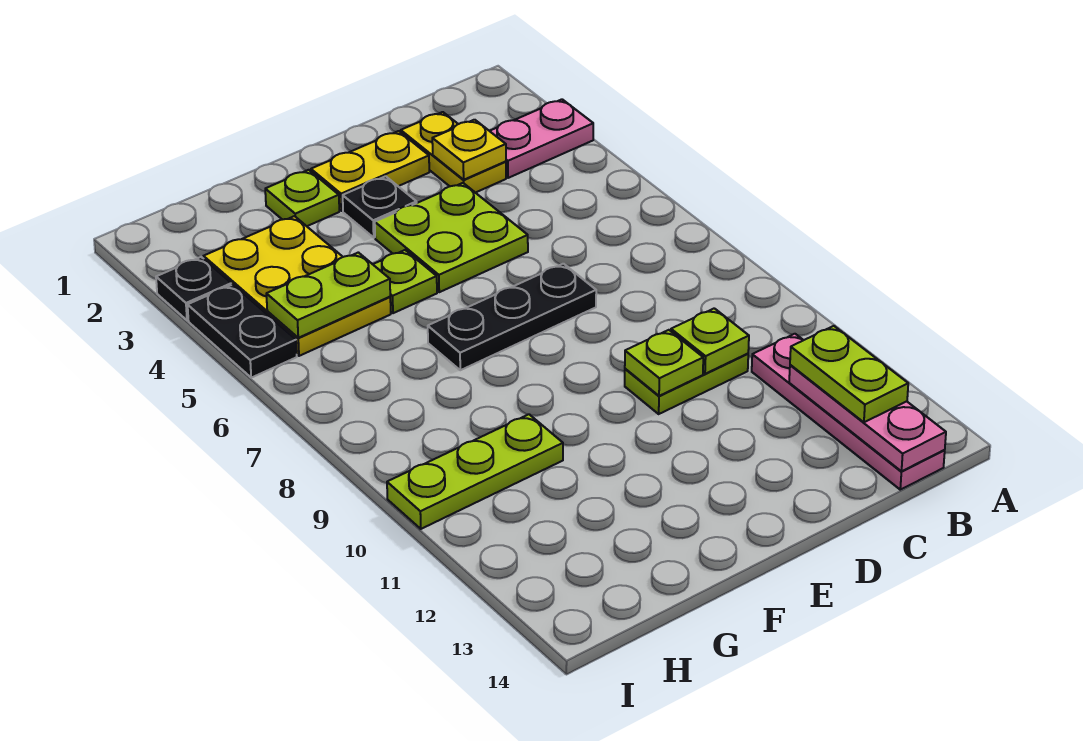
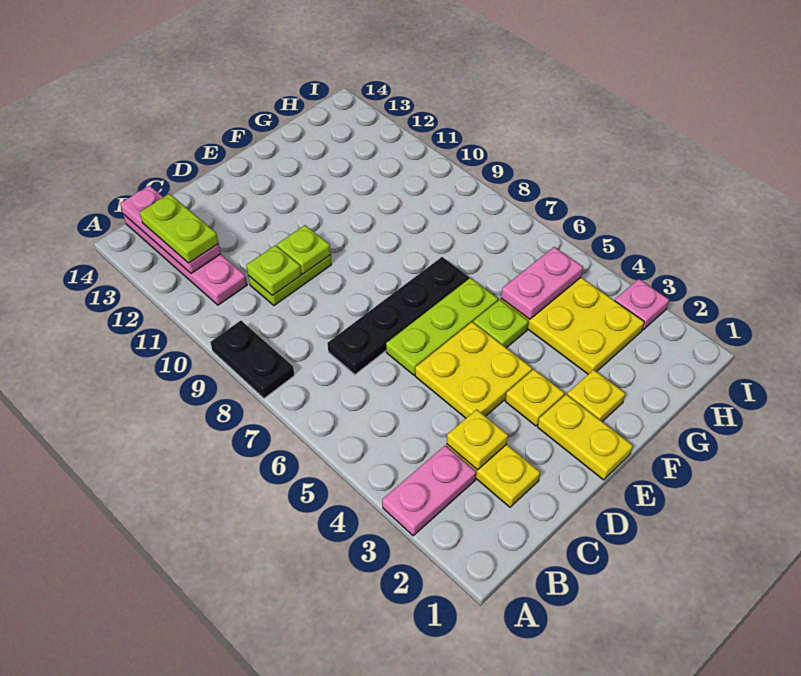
yellow plate D2:E2 level 1 -> yellow plate E1:E2 level 1
lime plate D4:E5 level 1 -> yellow plate D4:E5 level 1
black plate D7:F7 level 1 -> black plate C7:F7 level 1
black plate E3 level 1 -> yellow plate E3 level 1
lime plate F2 level 1 -> yellow plate F2 level 1
lime plate G5:H5 level 2 -> pink plate G5:H5 level 2
lime plate G10:I10 level 1 -> lime plate D6:F6 level 1
black plate I3 level 1 -> pink plate I3 level 1
black plate I4:I5 level 1 -> black plate A8:A9 level 1

